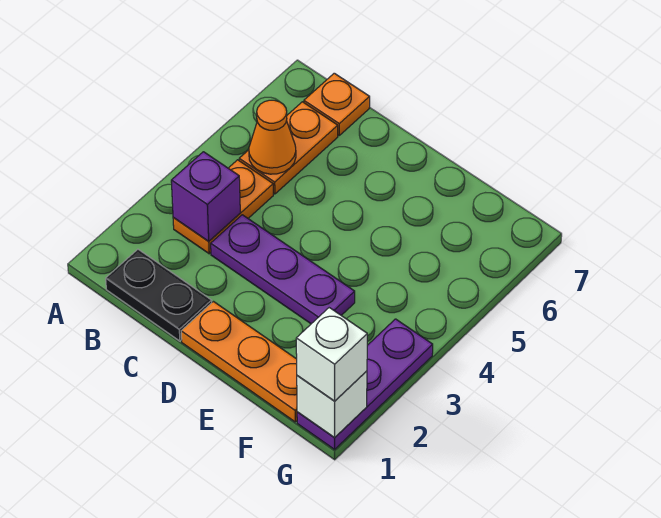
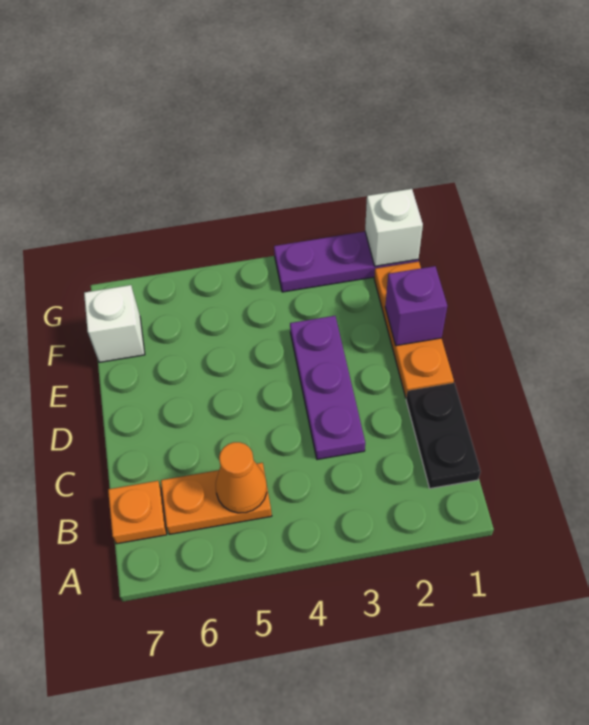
orange plate B3:B4 level 1 -> none
purple brick B3 level 2 -> purple brick E1 level 2
white brick G1 level 3 -> white brick F7 level 1

